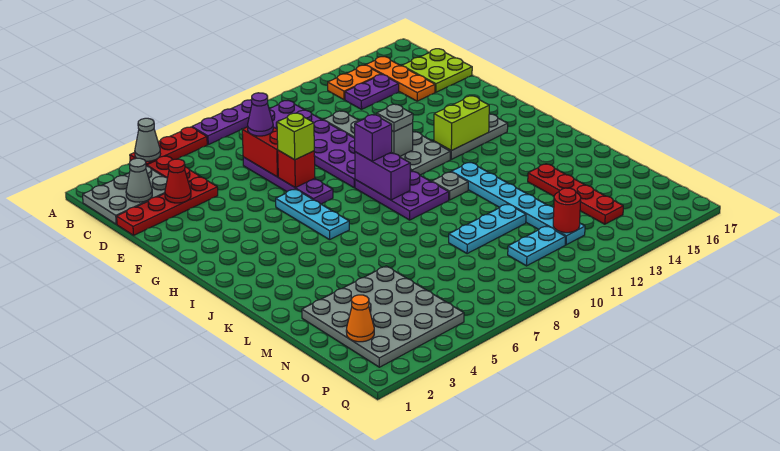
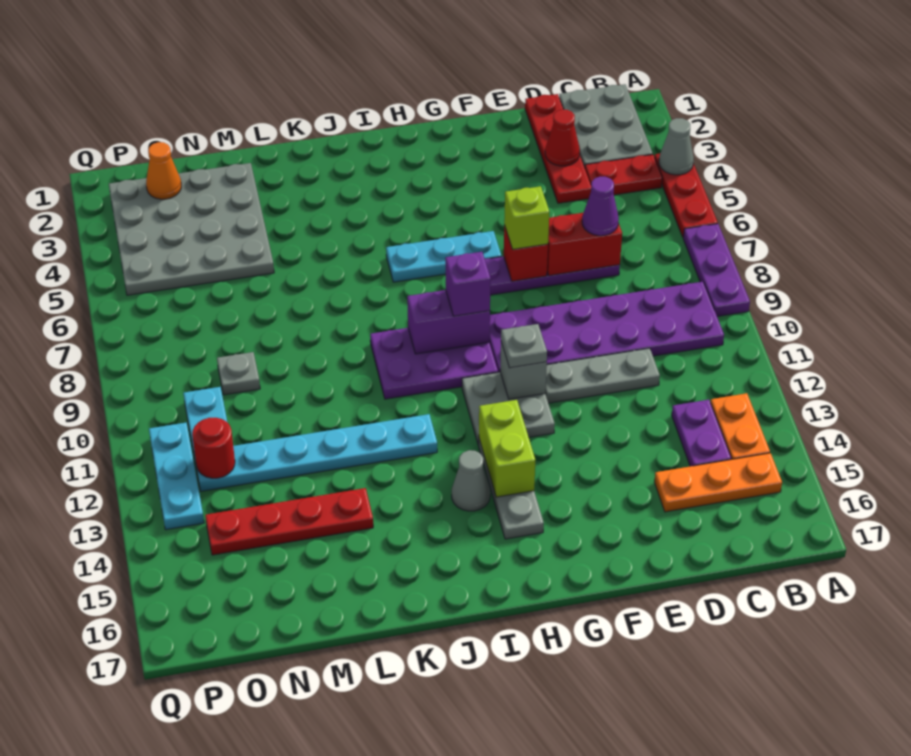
grey cone C2 level 2 -> grey cone I14 level 1
lime plate C16:D17 level 1 -> none
grey plate J11 level 1 -> grey plate N9 level 1
cyan plate M9:M11 level 1 -> cyan plate P11:P13 level 1

